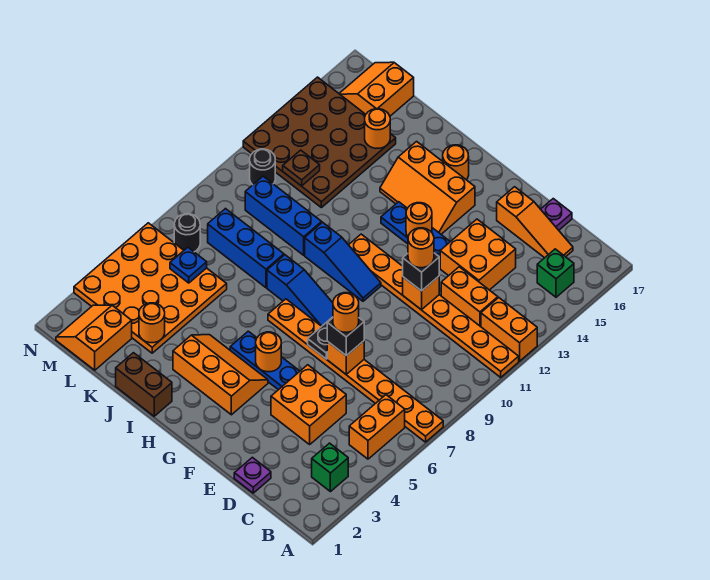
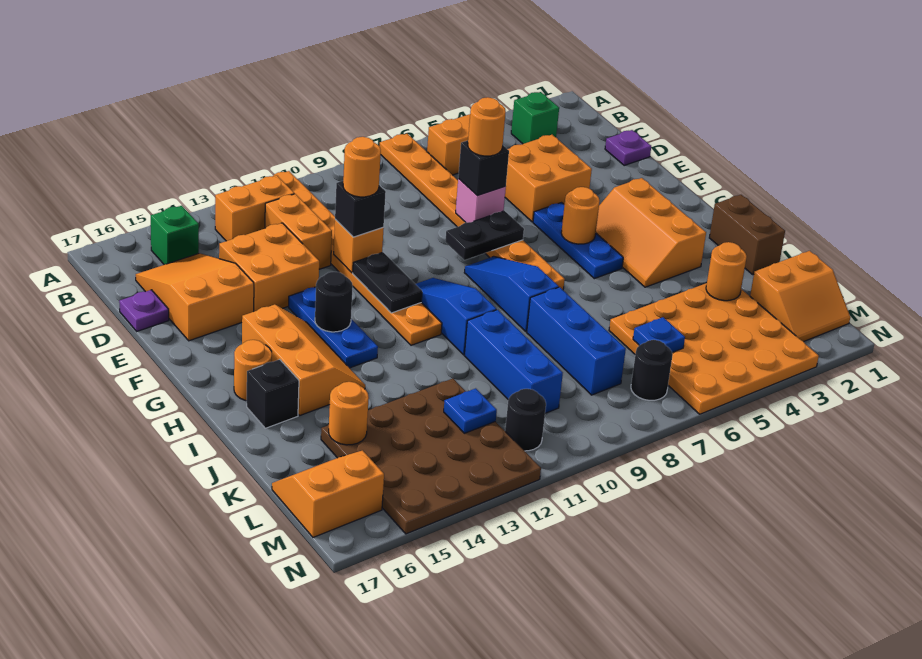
orange brick A12:B12 level 1 -> orange brick B12:B13 level 1
orange slope C16:E16 level 1 top E -> orange slope C15:E16 level 1 top E
orange brick E7 level 2 -> pink brick E7 level 2
none -> black plate F11:G11 level 2
orange round brick G13 level 2 -> black round brick G13 level 2
none -> black brick I16 level 1
brown plate L12 level 2 -> blue plate L12 level 2
orange slope L16:M17 level 1 top L -> orange slope L16:M17 level 1 top M

